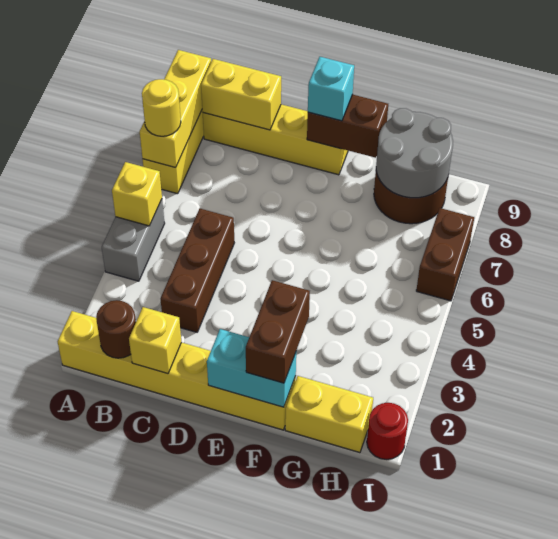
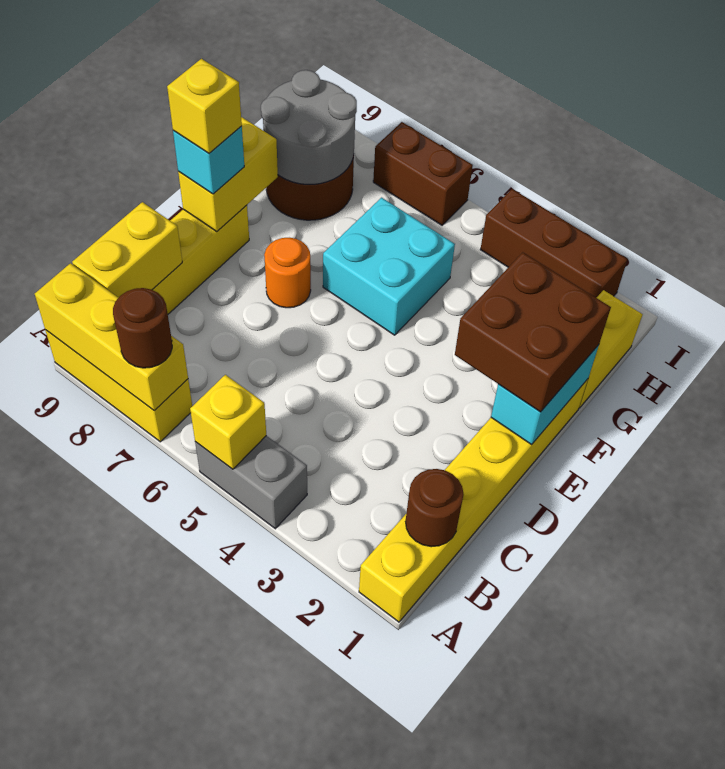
yellow round brick A7 level 3 -> brown round brick A7 level 3
yellow brick C1 level 2 -> yellow brick E9 level 4
brown brick C3:C5 level 1 -> brown brick I2:I4 level 1
none -> orange round brick E7 level 1
brown brick E9:F9 level 2 -> yellow brick E9:F9 level 2
brown brick F1:F2 level 3 -> brown brick E1:F2 level 3
none -> cyan brick F5:G6 level 1
red round brick I1 level 1 -> none

